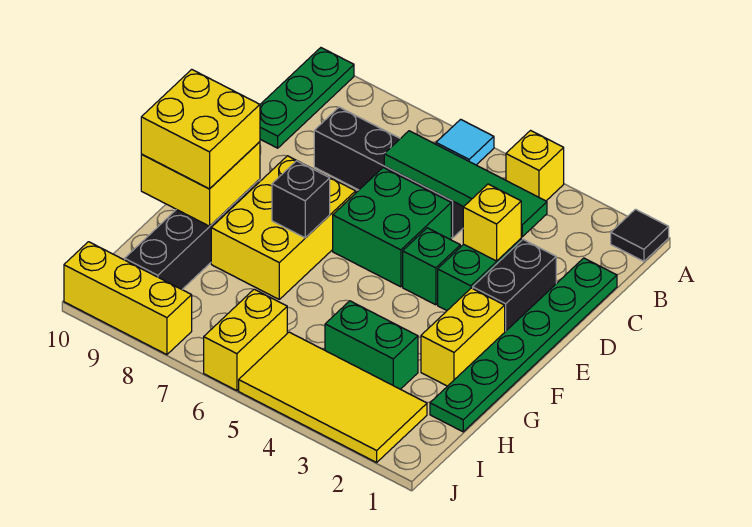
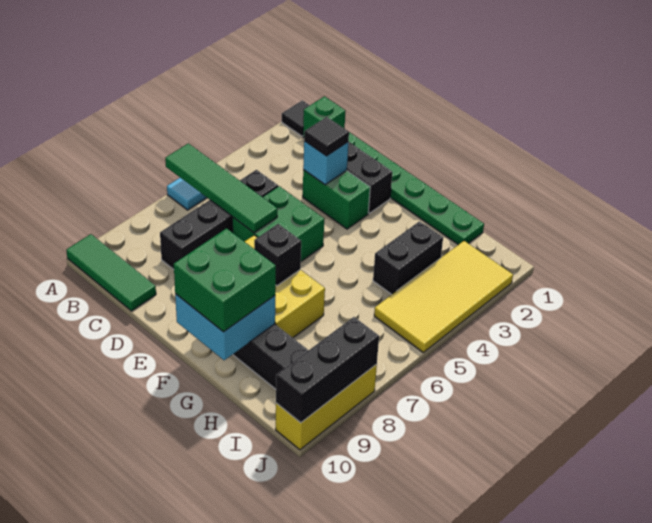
yellow brick A4 level 1 -> none
green plate A10:C10 level 1 -> green tile A10:C10 level 1
green tile C3:C6 level 2 -> green tile A6:D6 level 2
yellow brick D3 level 2 -> cyan brick D3 level 2
none -> black tile D3 level 3
green brick E4 level 1 -> green brick B1 level 1
yellow brick F2:G2 level 1 -> none
yellow brick F9:G10 level 2 -> cyan brick F9:G10 level 2
yellow brick F9:G10 level 3 -> green brick F9:G10 level 3
green brick H3:H4 level 1 -> black brick H3:H4 level 1
yellow brick I6:J6 level 1 -> none
none -> black brick J8:J10 level 2

